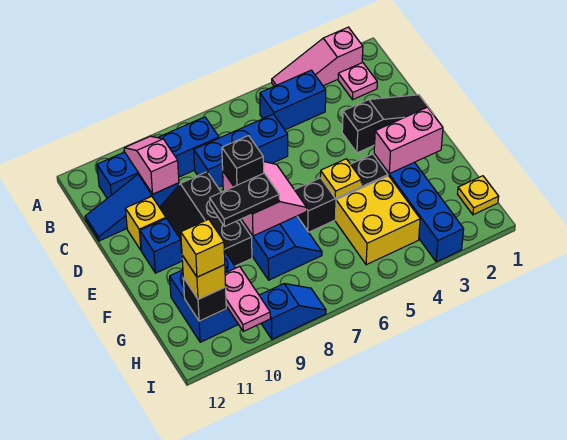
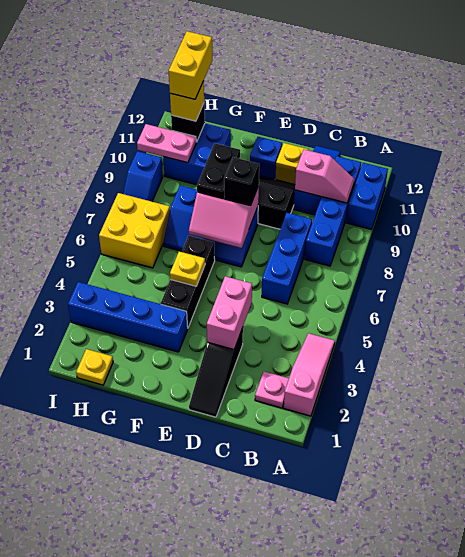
blue brick B4:B5 level 1 -> blue brick A10:A11 level 1
pink brick F2:F3 level 2 -> pink brick D3:D4 level 2
yellow brick G4:H5 level 1 -> yellow brick H6:I7 level 1
yellow brick H11 level 4 -> yellow brick H11:H12 level 4

